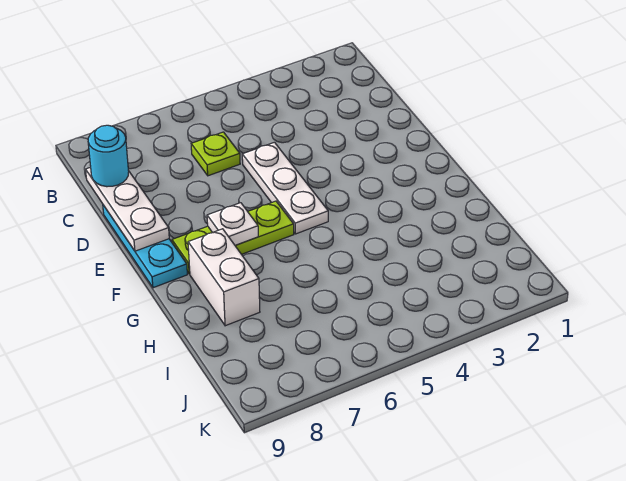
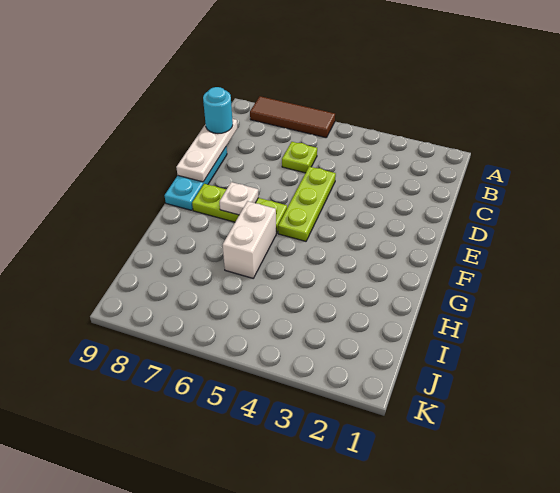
none -> brown tile A6:A8 level 1
white plate D5:F5 level 1 -> lime plate D5:F5 level 1
white brick G8:H8 level 1 -> white brick G6:H6 level 1

